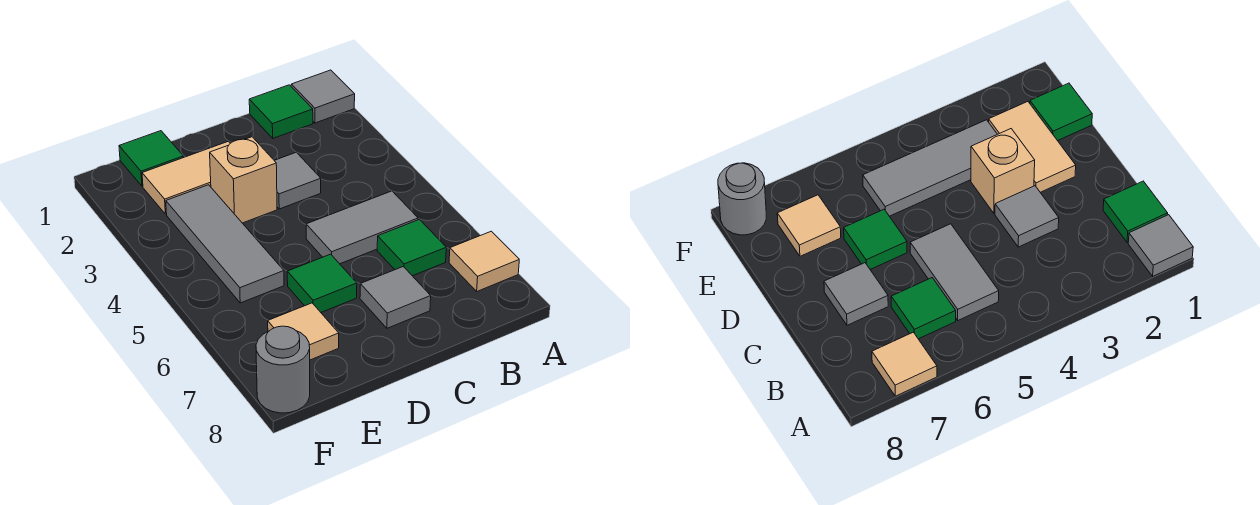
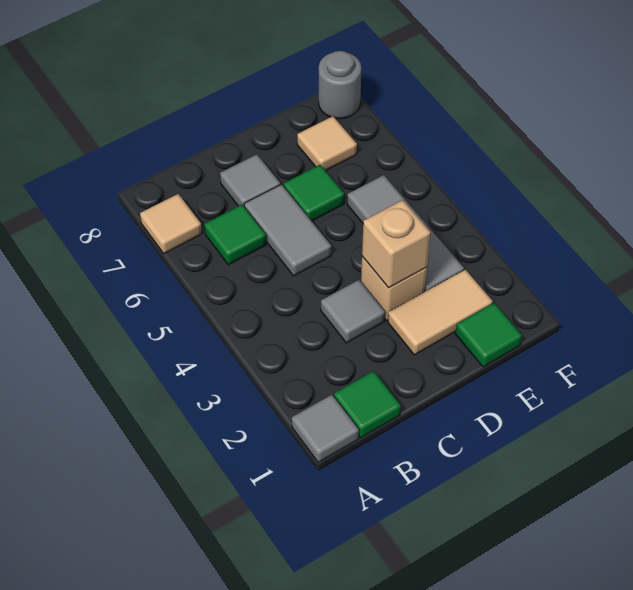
grey tile B5:C5 level 1 -> grey tile C5:C6 level 1
none -> tan brick D3 level 2

